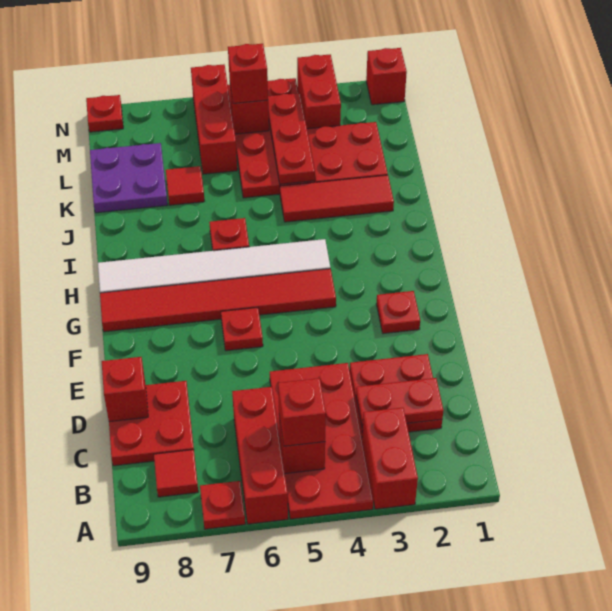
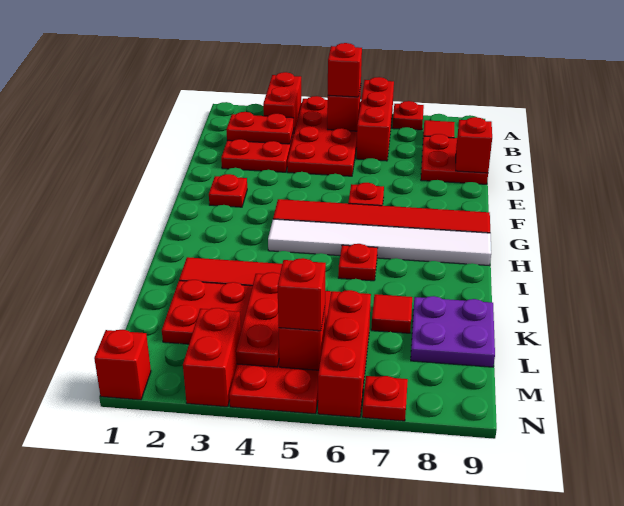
red plate N9 level 1 -> red plate N7 level 1

